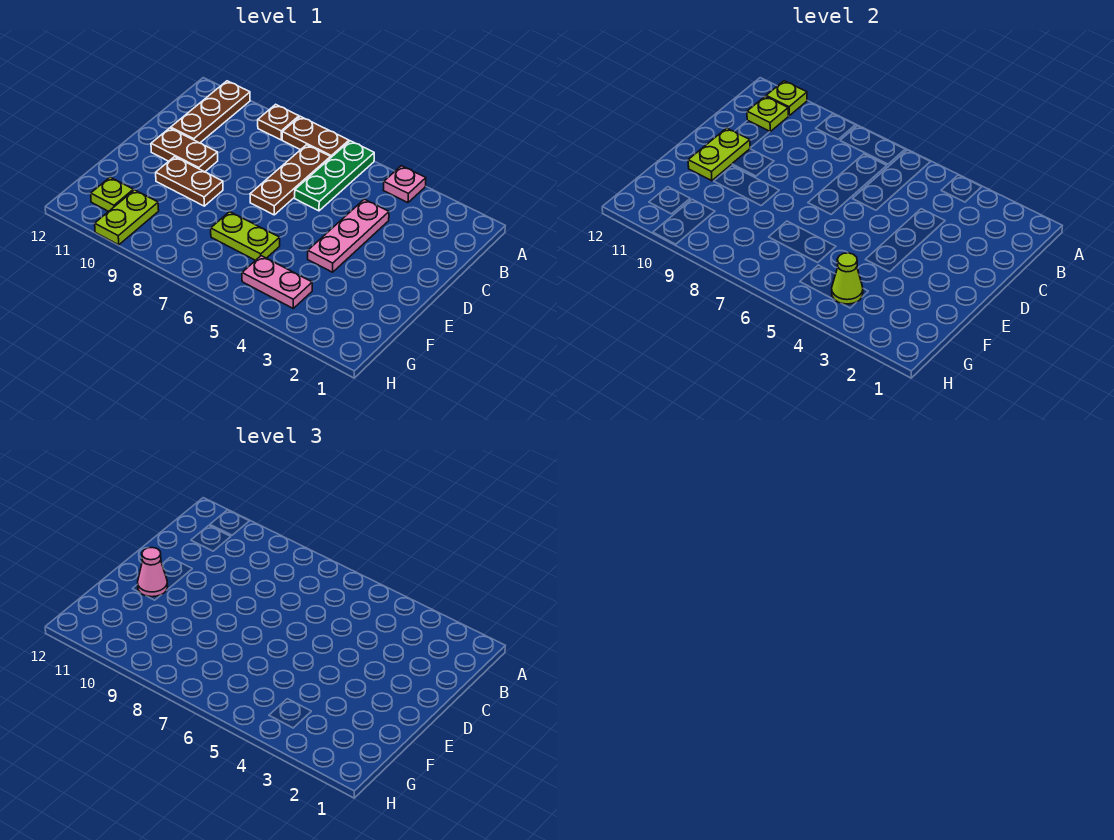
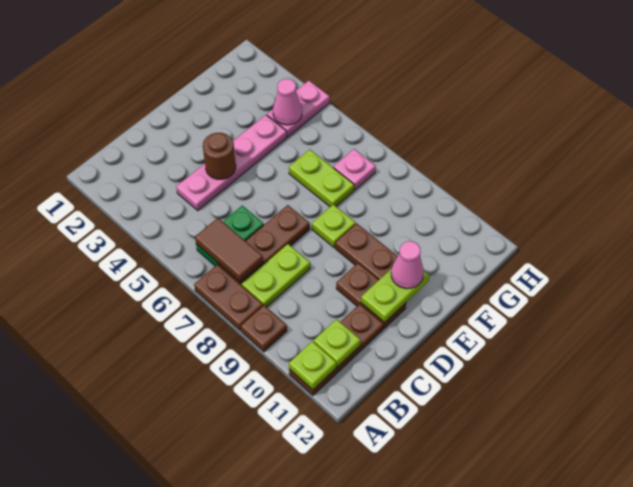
pink plate A4 level 1 -> pink plate G7 level 1
green plate A6:C6 level 1 -> green plate B6:C6 level 1
none -> brown tile B6:B7 level 2
pink plate C4:E4 level 1 -> pink plate C4:F4 level 1
none -> brown round brick D4 level 2
pink plate G4:G5 level 1 -> pink plate G4:H4 level 1
lime cone G4 level 2 -> pink cone G4 level 2
lime plate G10:H10 level 1 -> lime plate B8:C8 level 1
lime plate G11 level 1 -> lime plate E8 level 1

